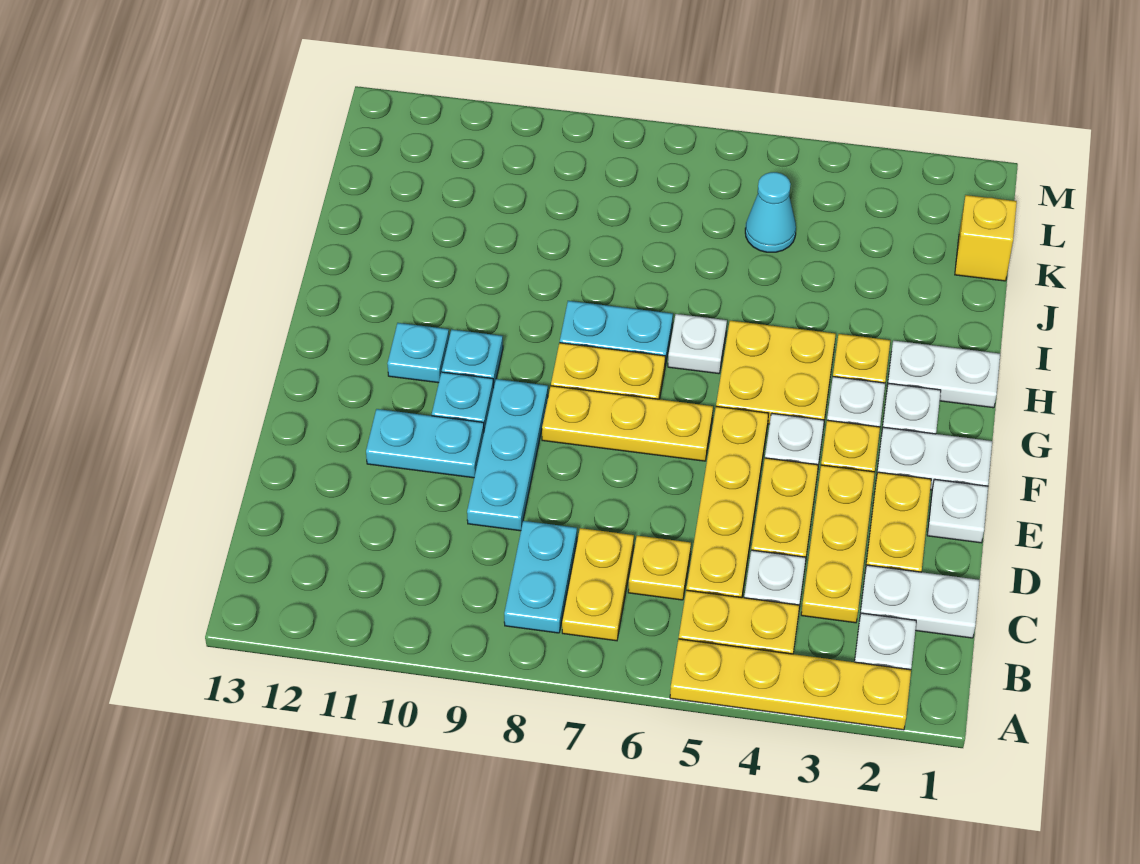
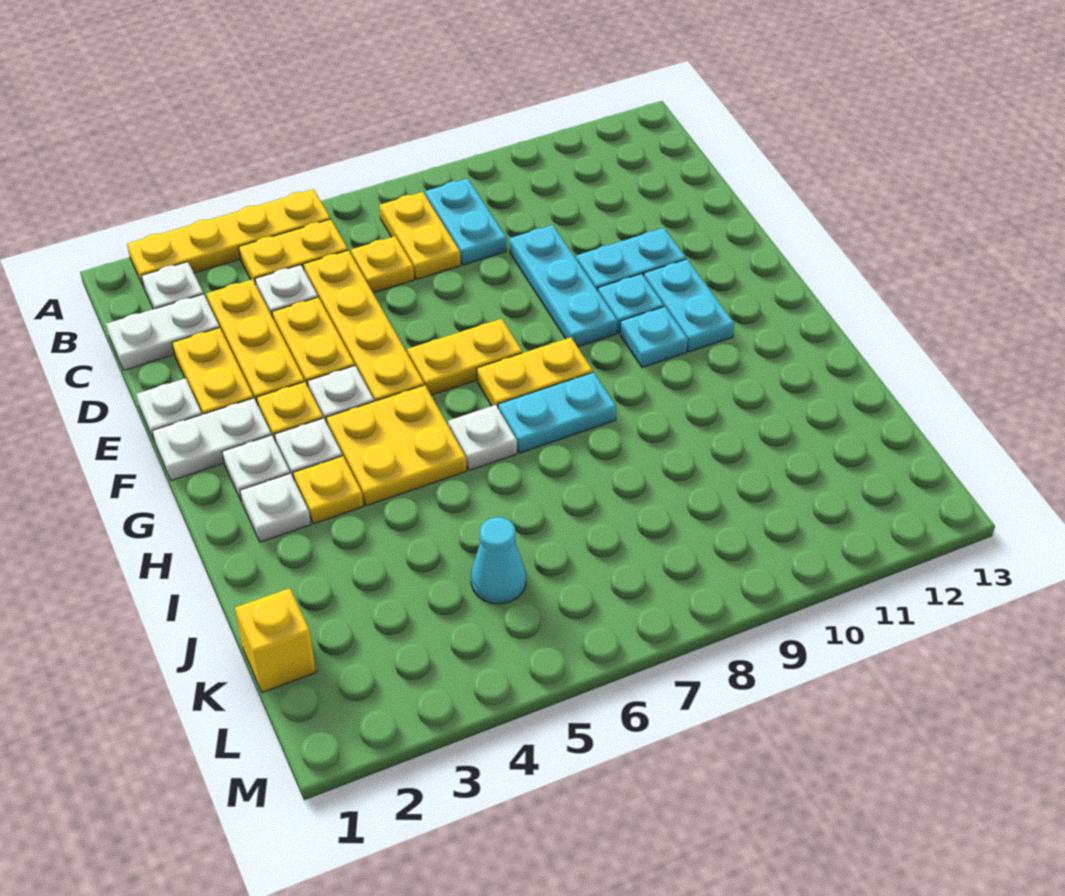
yellow plate F6:F8 level 1 -> yellow plate F6:F7 level 1
cyan plate G11 level 1 -> cyan plate F11:G11 level 1
white plate H1:H2 level 1 -> white plate H2 level 1

